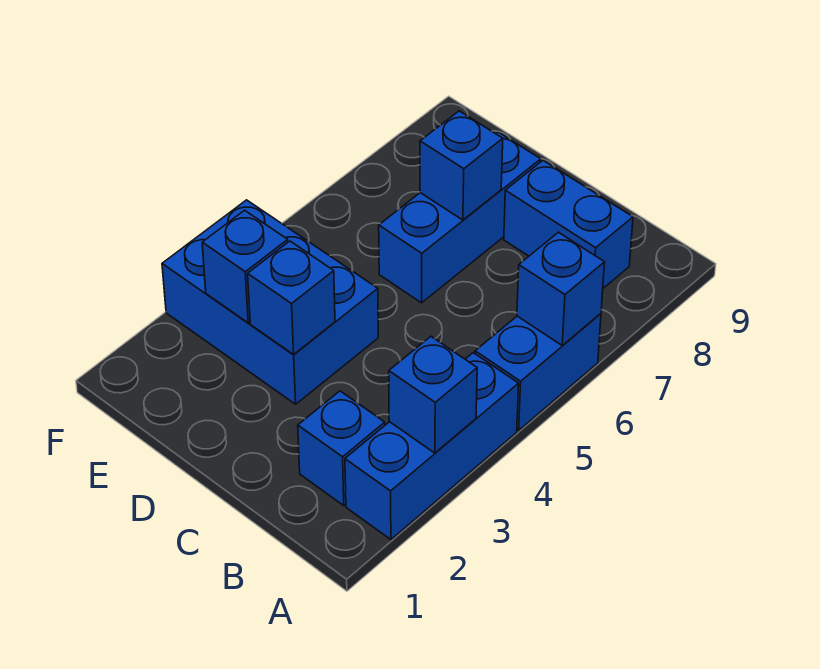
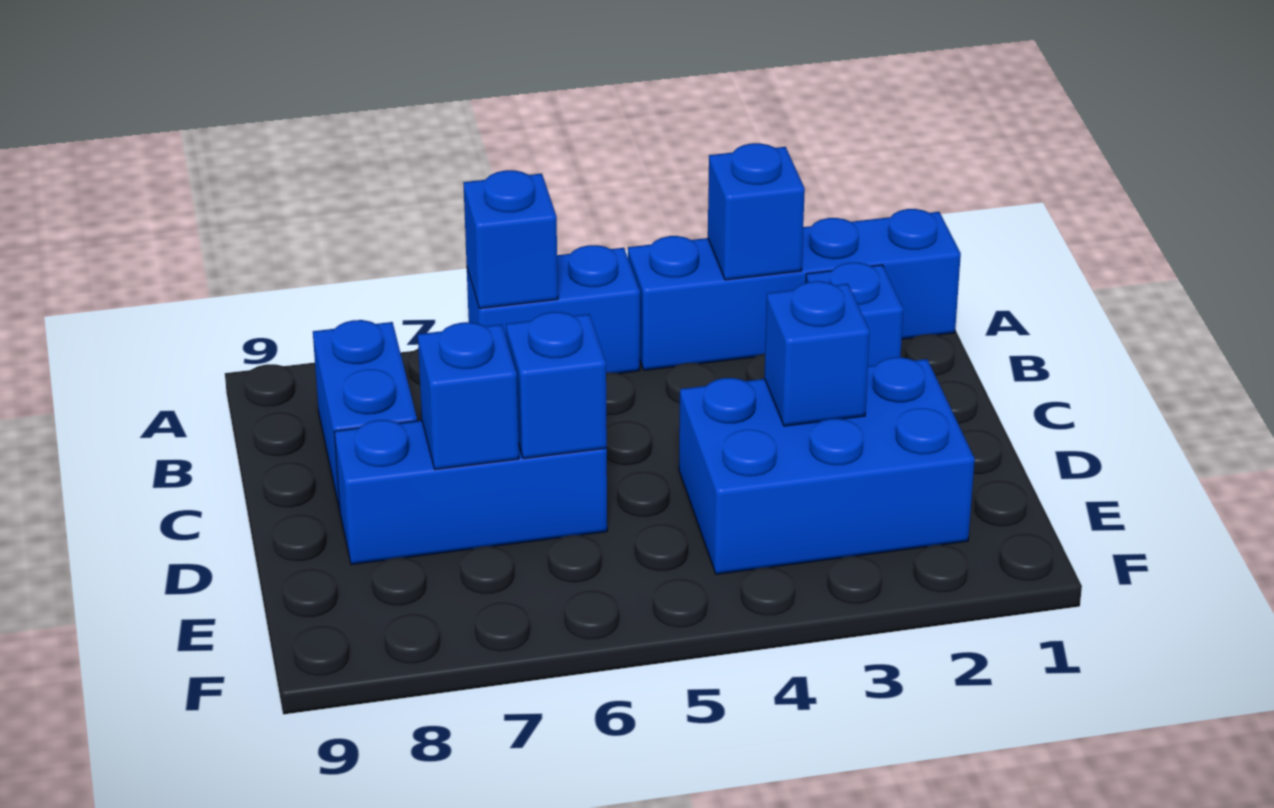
blue brick A2:A4 level 1 -> blue brick A1:A4 level 1
blue brick D3:F4 level 1 -> blue brick D2:E4 level 1
blue brick E3 level 2 -> blue brick D6 level 2

